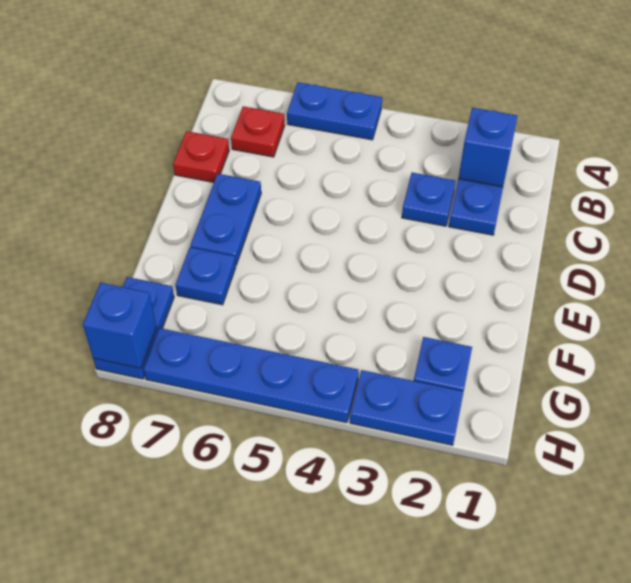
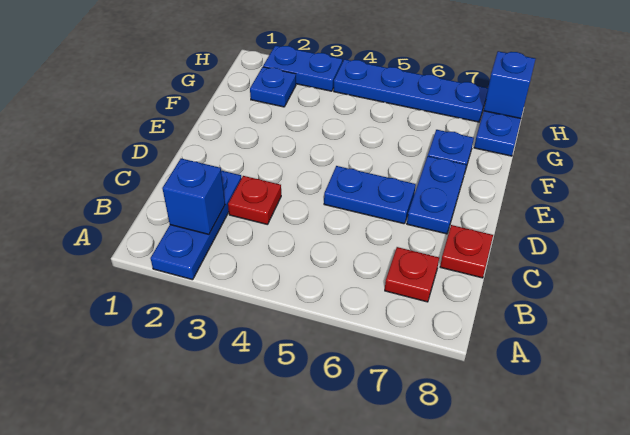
blue plate A5:A6 level 1 -> blue plate D5:D6 level 1
blue plate C3 level 1 -> red plate C3 level 1

